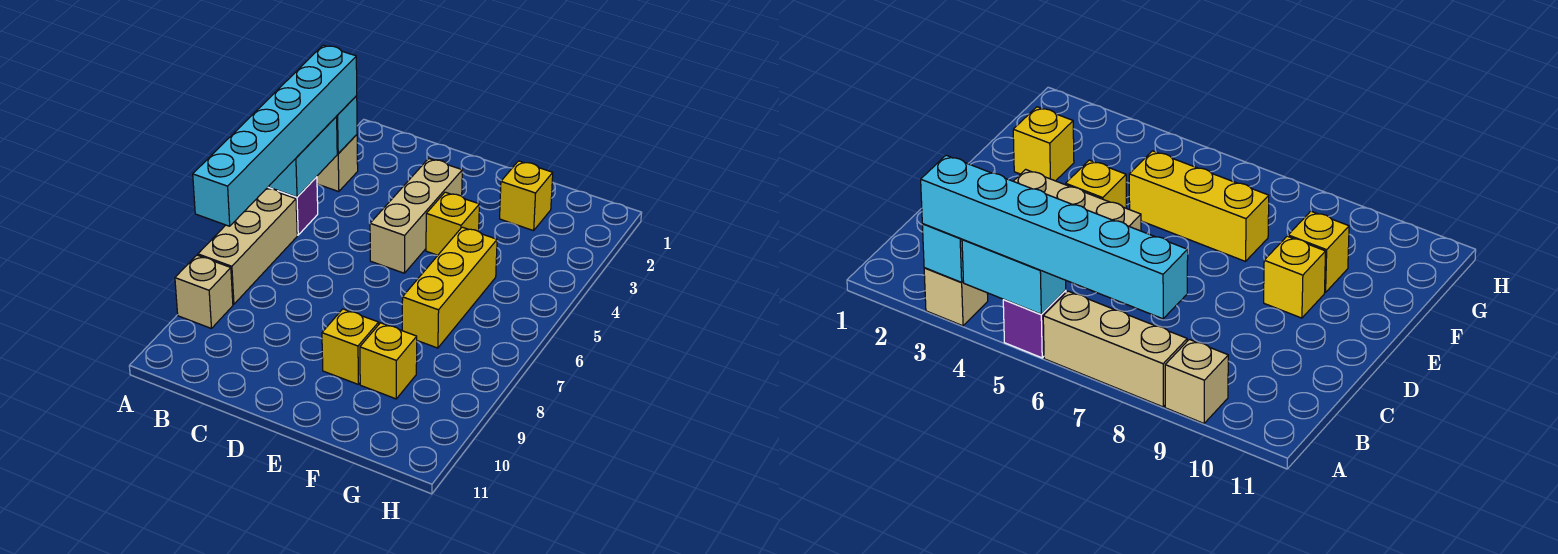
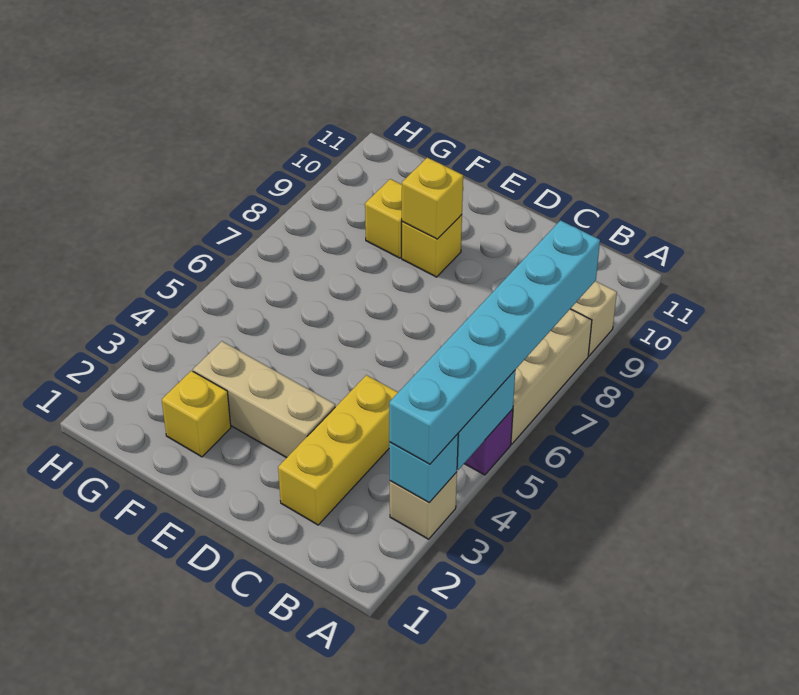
tan brick D3:D5 level 1 -> tan brick D3:F3 level 1
yellow brick E4 level 1 -> yellow brick E9 level 2
yellow brick F5:F7 level 1 -> yellow brick C2:C4 level 1

